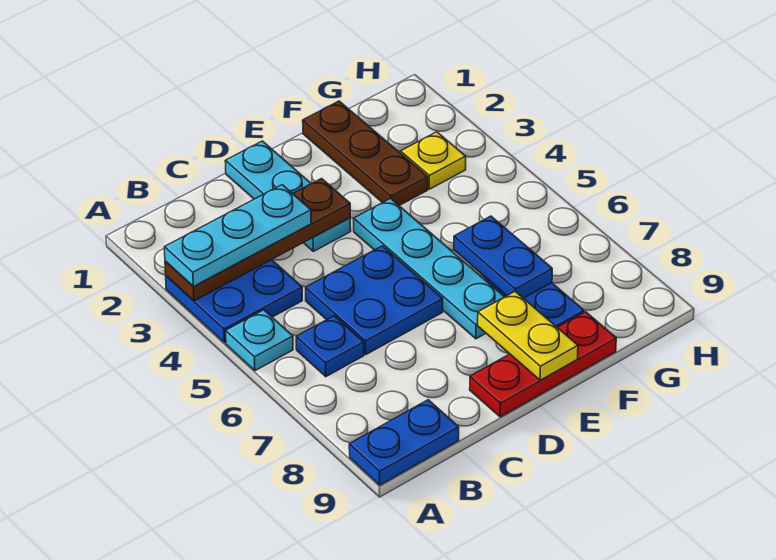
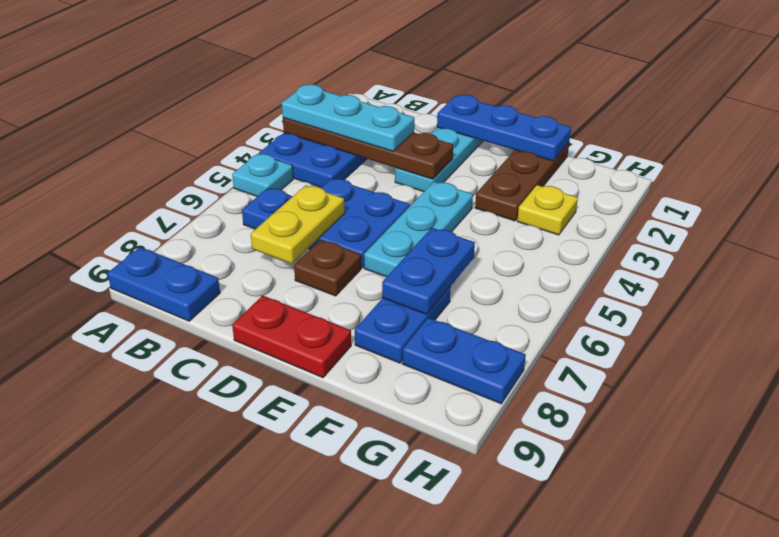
none -> blue plate D1:F1 level 2
none -> brown plate D7 level 1
red plate D9:F9 level 1 -> red plate D9:E9 level 1
cyan plate E4:E7 level 1 -> cyan plate E4:E6 level 1
yellow plate E8:E9 level 2 -> yellow plate C6:C7 level 2
none -> blue plate G8:H8 level 1

